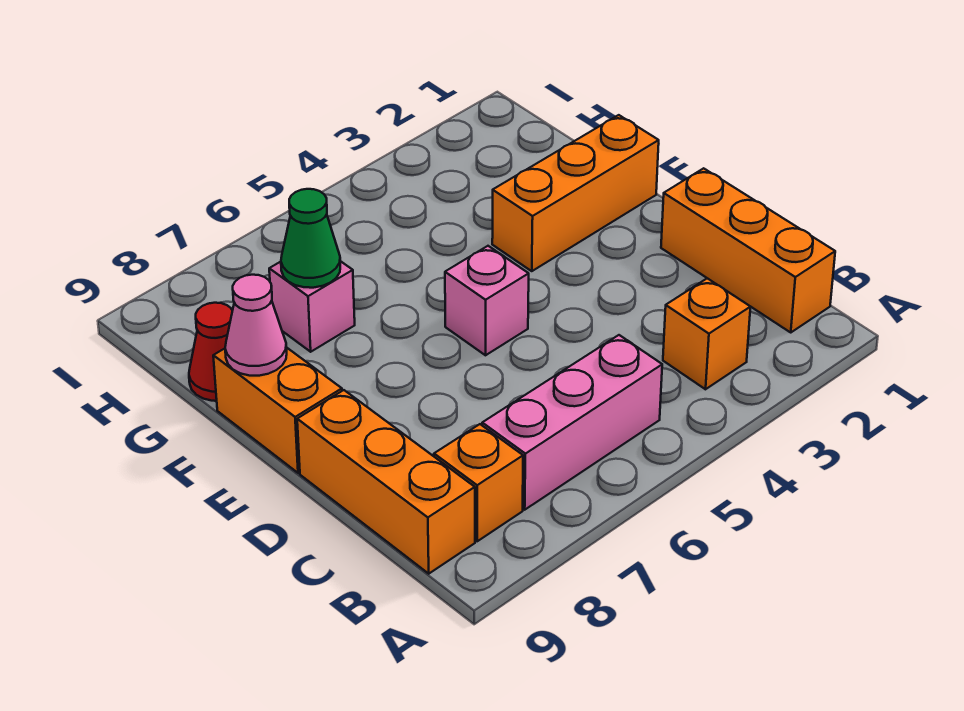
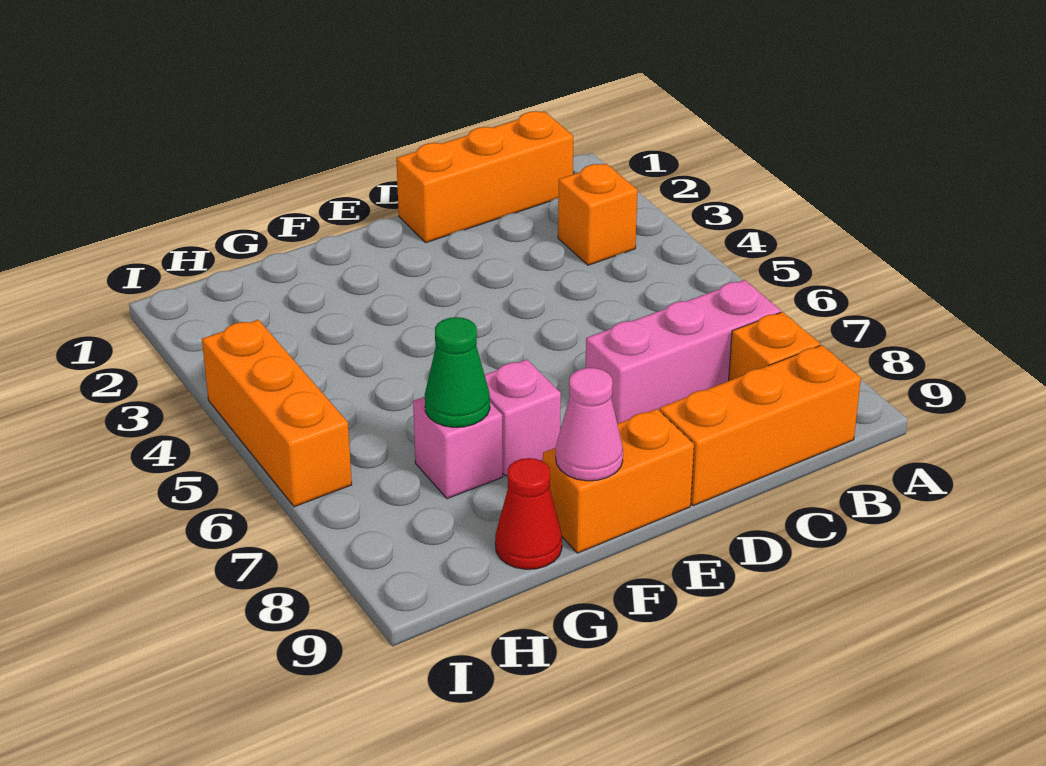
pink brick B5:B7 level 1 -> pink brick B7:D7 level 1
pink brick E5 level 1 -> pink brick F7 level 1
orange brick F1:F3 level 1 -> orange brick I4:I6 level 1

